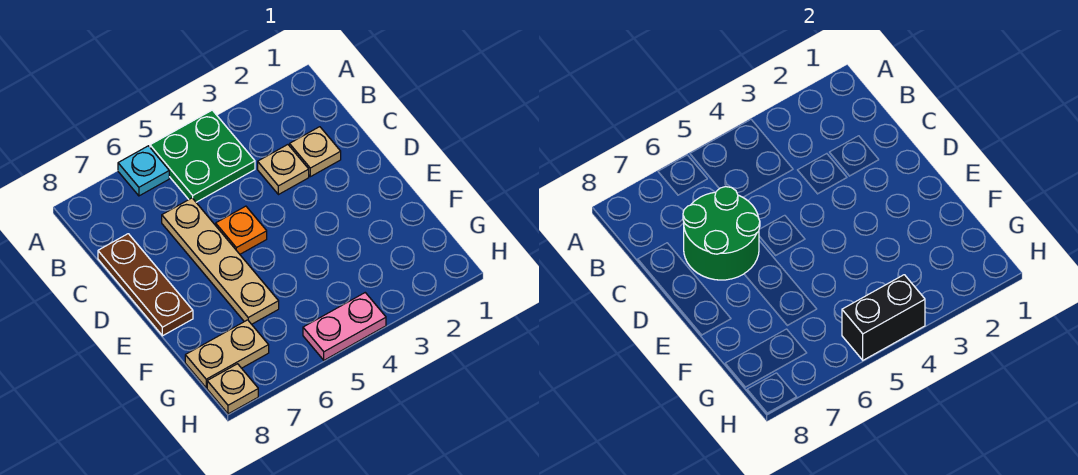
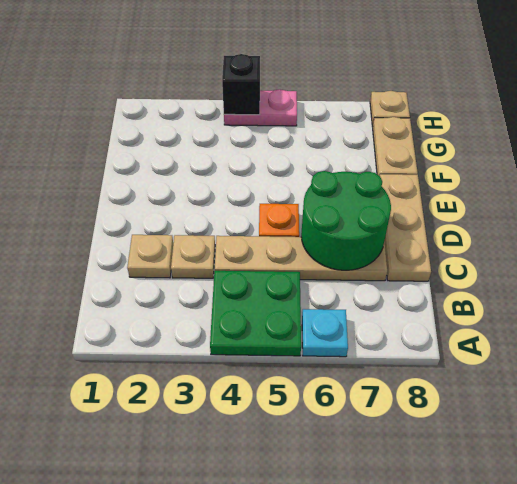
tan plate C6:F6 level 1 -> tan plate C4:C7 level 1
brown plate C8:E8 level 1 -> tan plate C8:E8 level 1
tan plate G7:G8 level 1 -> tan plate F8:G8 level 1
black brick H4:H5 level 2 -> black brick H4 level 2

